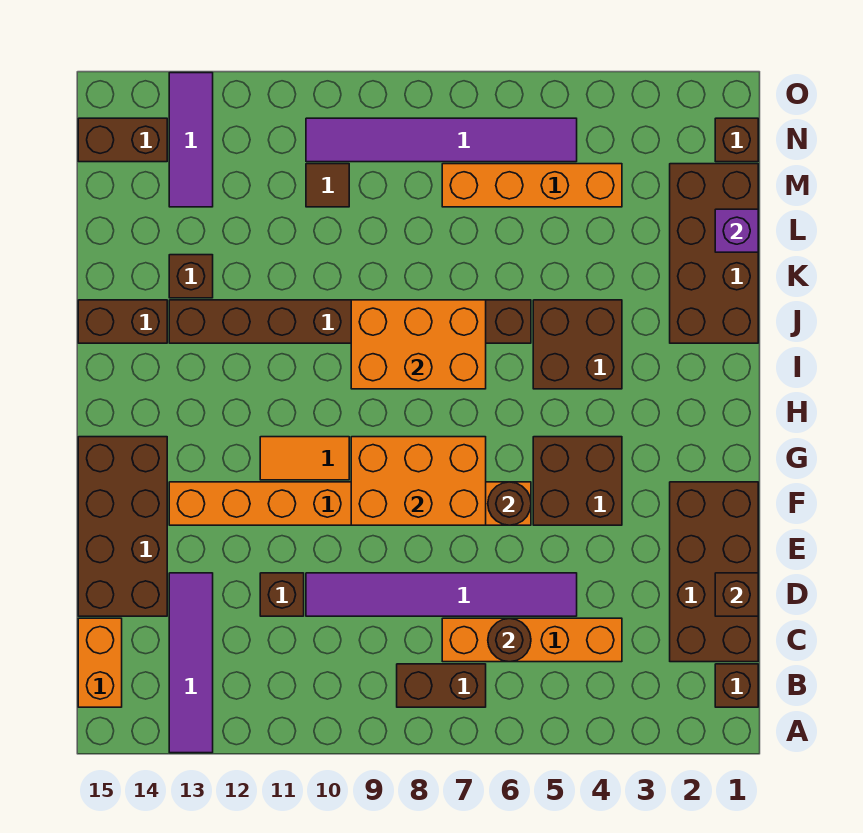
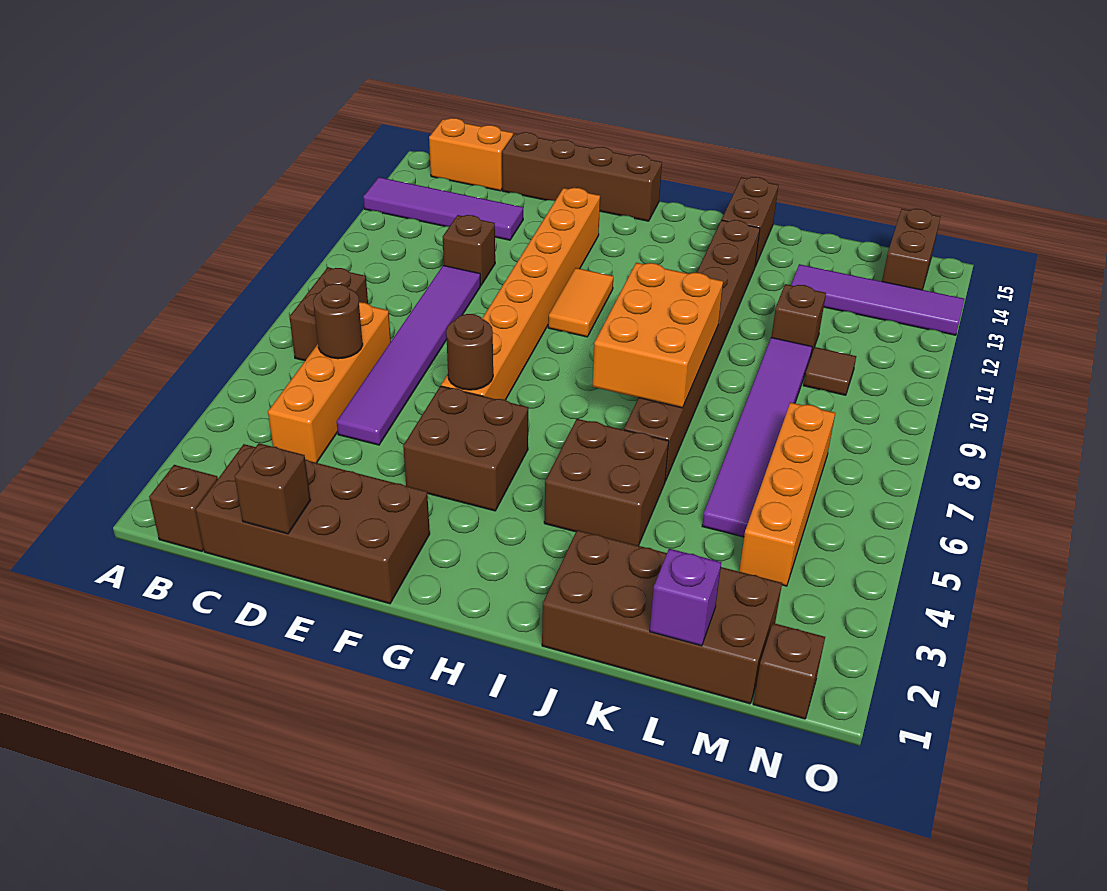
brown brick D14:G15 level 1 -> brown brick D15:G15 level 1
orange brick F7:G9 level 2 -> none
brown brick K13 level 1 -> brown brick L11 level 1
purple tile M13:O13 level 1 -> purple tile L13:O13 level 1
purple tile N5:N10 level 1 -> purple tile L5:L10 level 1

